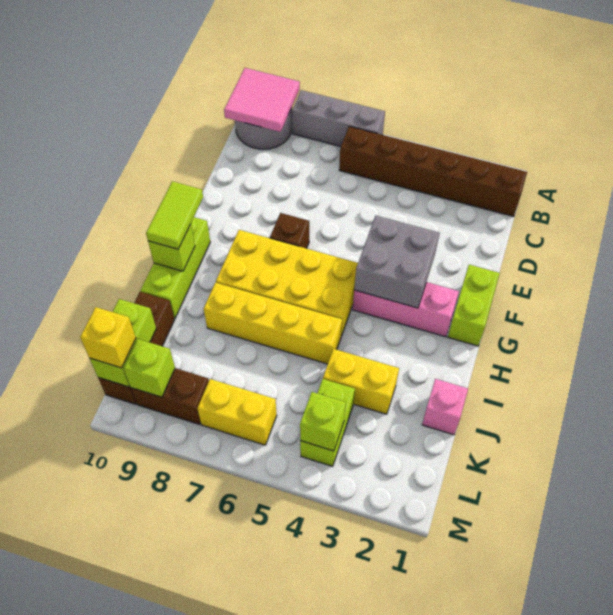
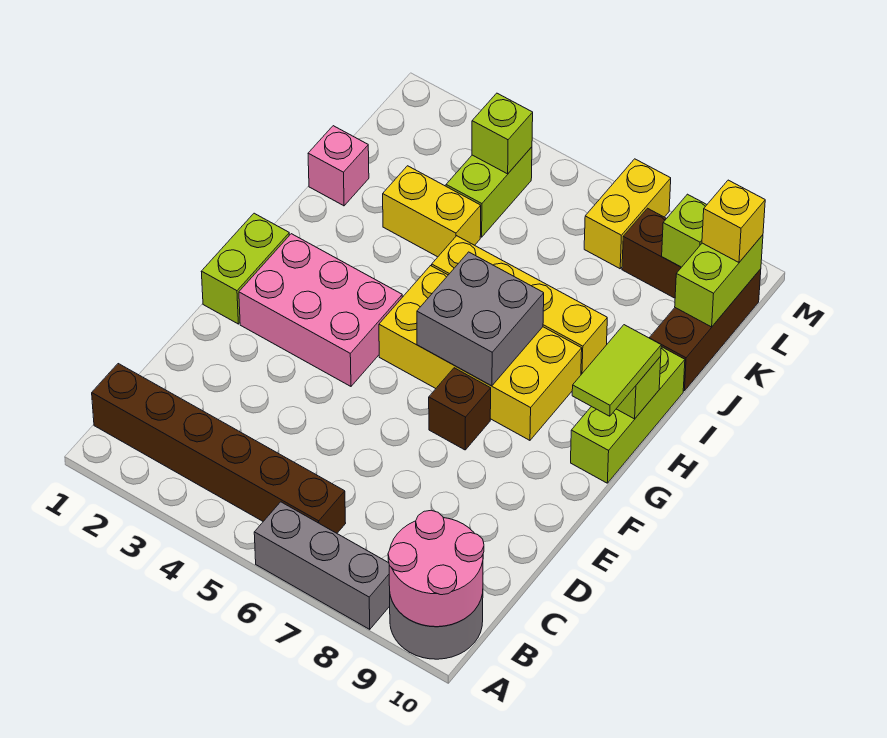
pink tile A9:B10 level 2 -> pink round brick A9:B10 level 2
grey brick F3:G4 level 2 -> grey brick G6:H7 level 2
pink brick G2:G4 level 1 -> pink brick F2:G4 level 1
yellow brick L6:L7 level 1 -> yellow brick L7:M7 level 1

